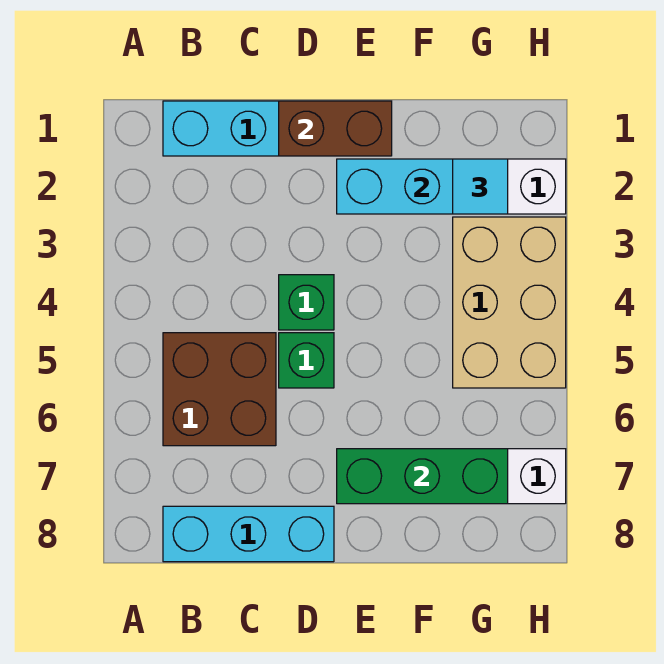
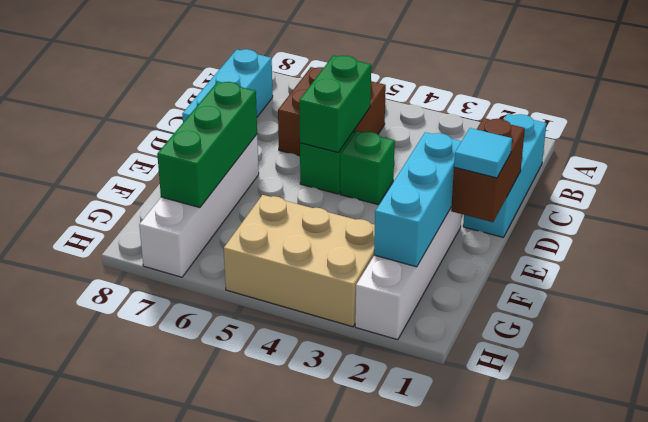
none -> green brick C5:D5 level 2
cyan tile G2 level 3 -> cyan tile E1 level 3

